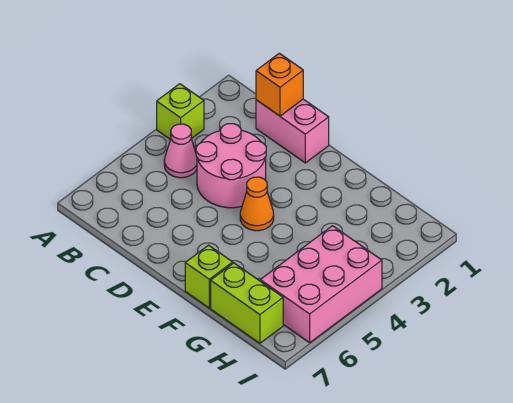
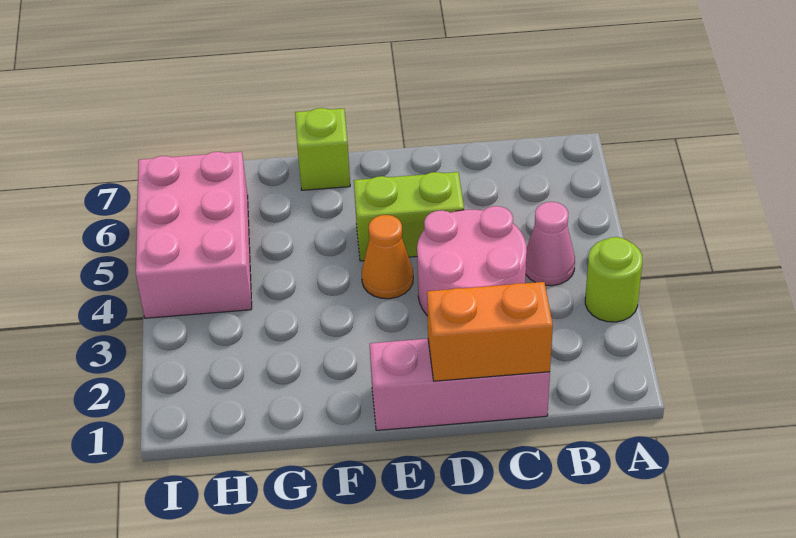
lime brick A3 level 1 -> lime round brick A3 level 1
pink brick C1:D1 level 1 -> pink brick C1:E1 level 1
orange brick C1 level 2 -> orange brick C1:D1 level 2
lime brick G7:H7 level 1 -> lime brick D5:E5 level 1

